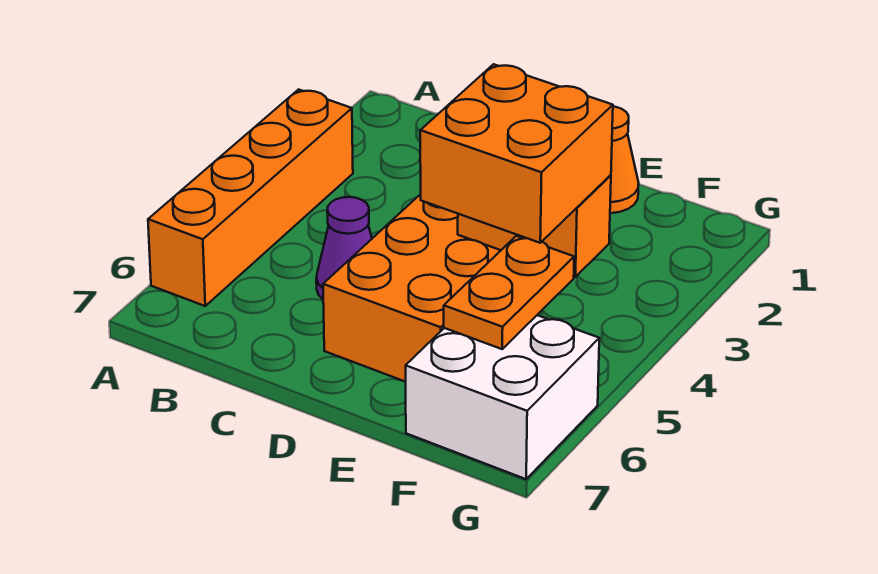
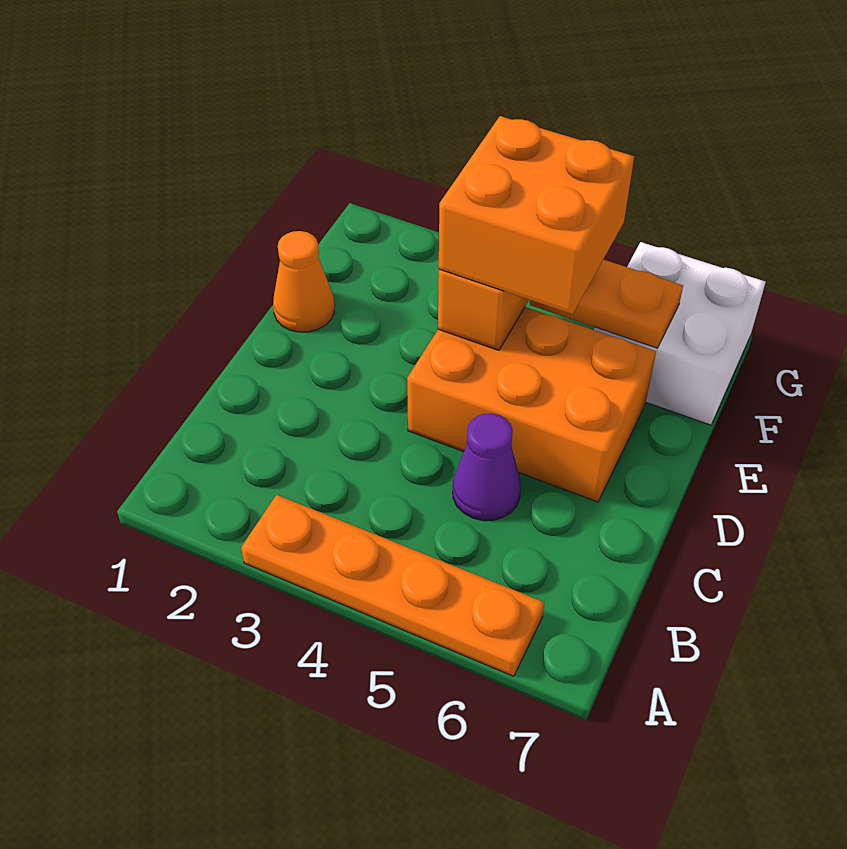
orange brick A3:A6 level 1 -> orange plate A3:A6 level 1

